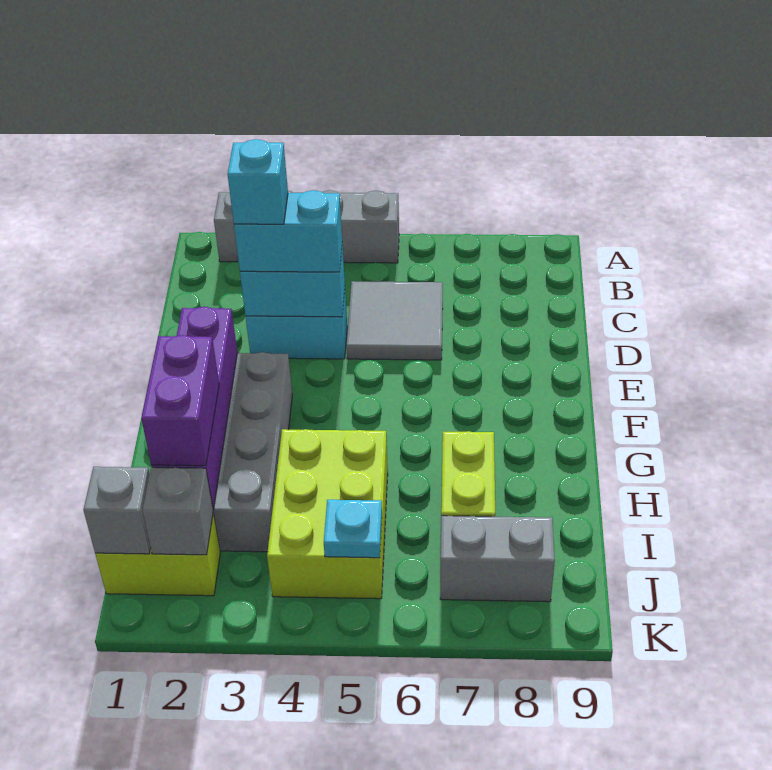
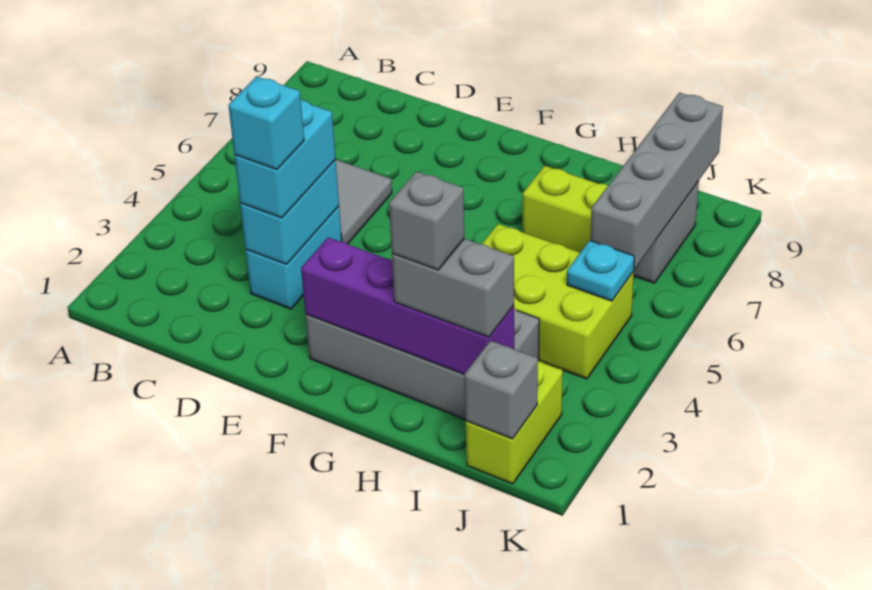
grey brick A2:A5 level 1 -> grey brick J6:J9 level 2
purple brick H2:I2 level 3 -> grey brick H2:I2 level 3
grey brick J2 level 2 -> grey brick H2 level 4

